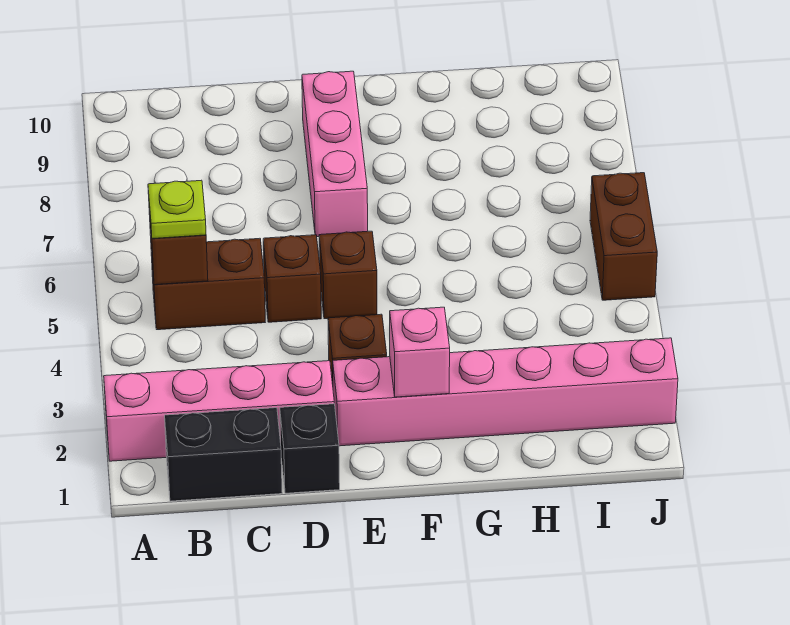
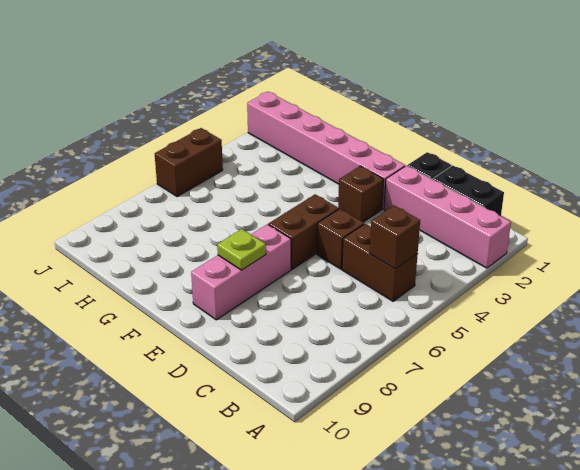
lime plate B5 level 3 -> lime plate E8 level 2
brown brick E5 level 1 -> brown brick E5:E6 level 1
pink brick F2 level 2 -> none

